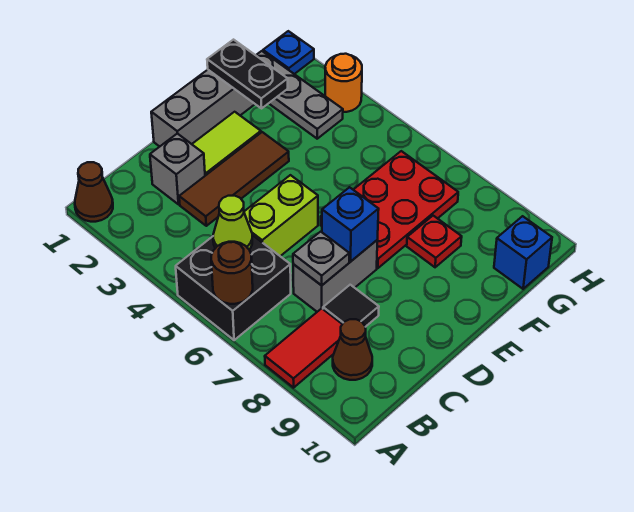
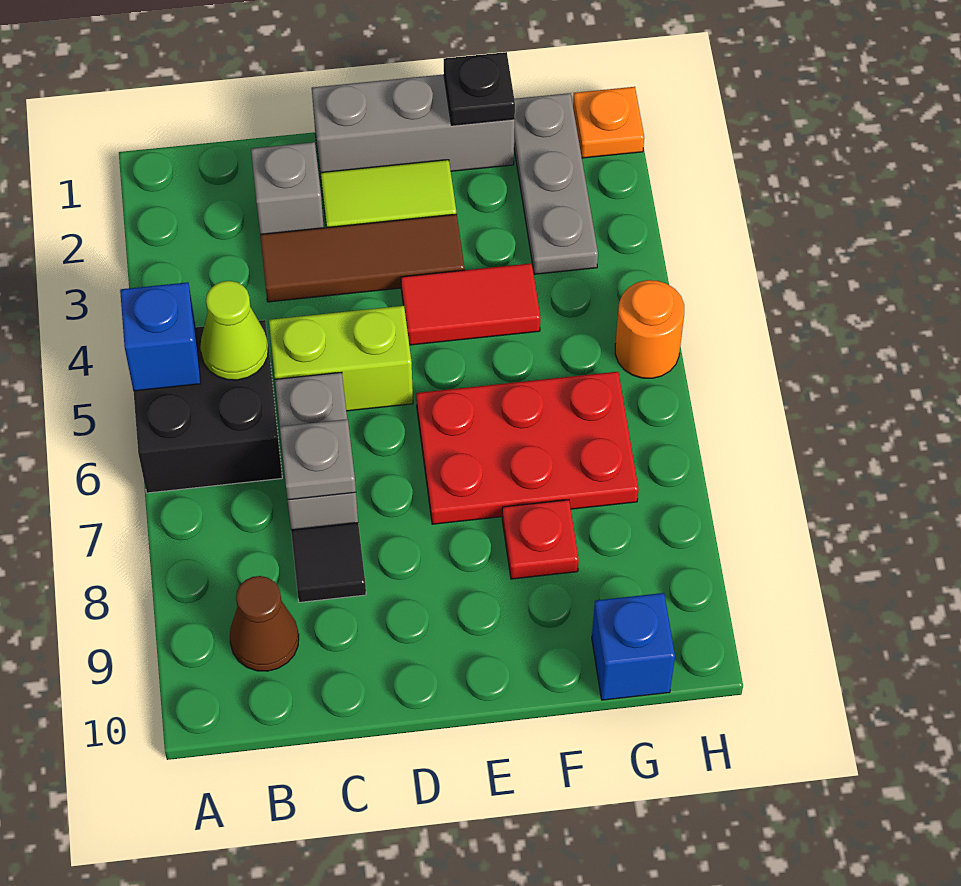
brown cone A1 level 1 -> none
brown round brick A6 level 2 -> none
red tile A8:B8 level 1 -> red tile E4:F4 level 1
grey brick C7:D7 level 1 -> grey brick C6:C7 level 1
blue brick D7 level 2 -> blue brick A5 level 2
black plate F1:F2 level 2 -> black plate F1 level 2
blue plate H1 level 1 -> orange plate H1 level 1
orange round brick H3 level 1 -> orange round brick H5 level 1

